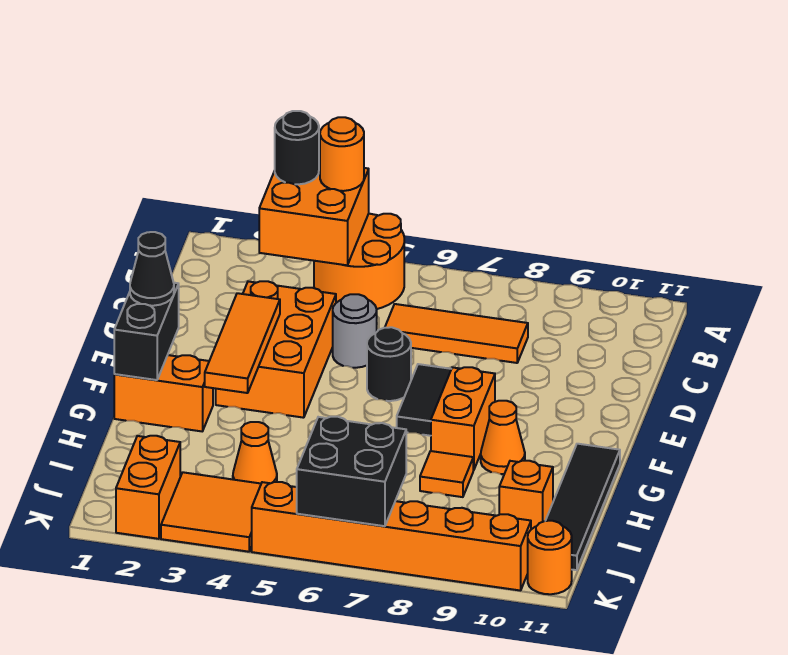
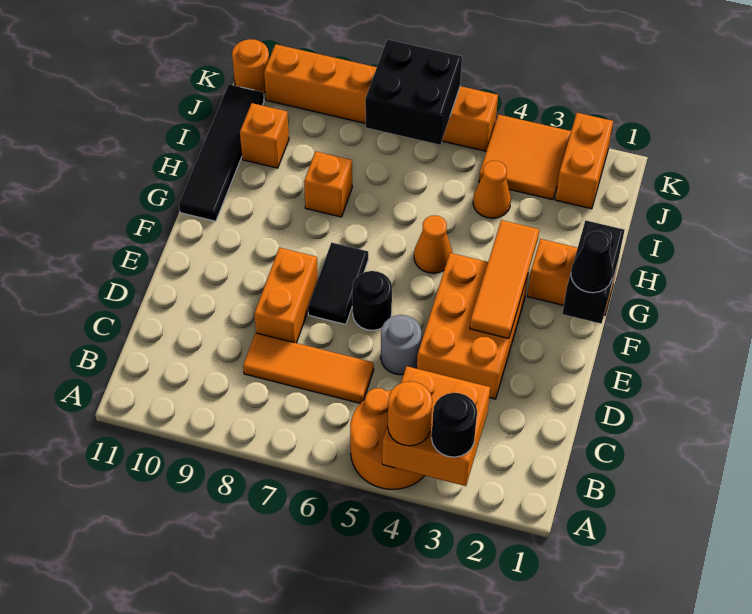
orange brick F8:G8 level 1 -> orange brick D8:E8 level 1
orange cone G9 level 1 -> orange cone G5 level 1
orange tile H8 level 1 -> orange brick H8 level 1

